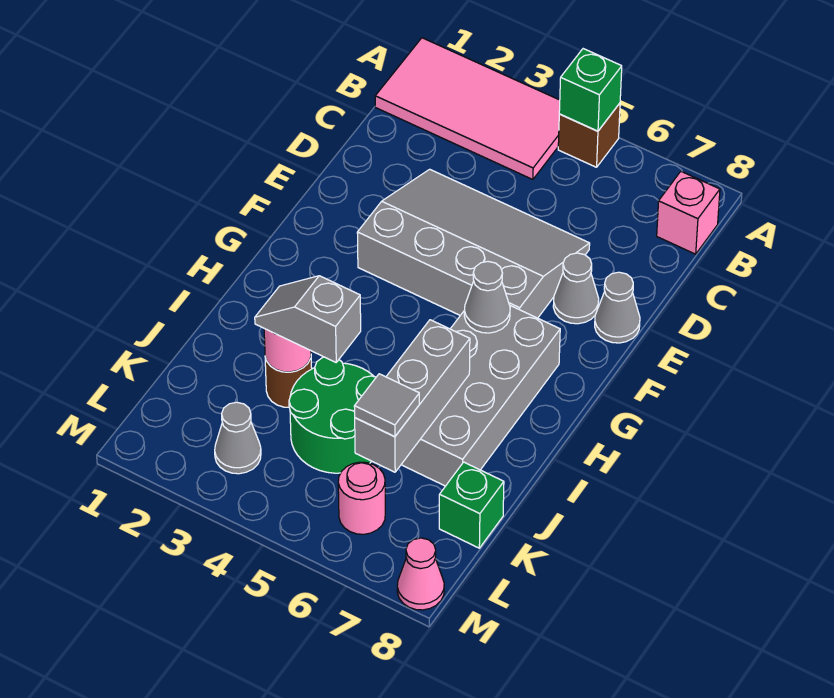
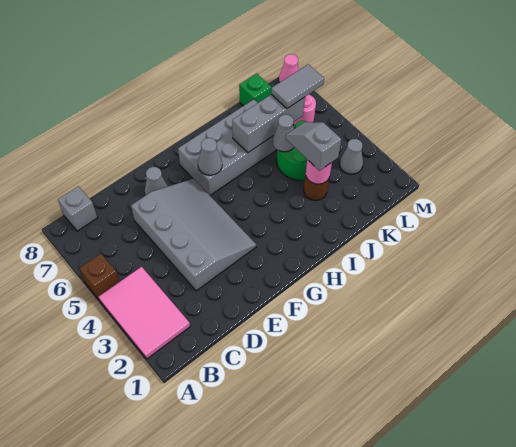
pink tile A1:B4 level 1 -> pink tile A2:B4 level 1
green brick A5 level 2 -> none
pink brick B8 level 1 -> grey brick B8 level 1
grey slope D3:F6 level 1 top F -> grey slope D3:F6 level 1 top D
grey cone E8 level 1 -> grey cone J5 level 2
grey slope J3:J4 level 3 top 4 -> grey slope J3:J4 level 3 top 3
grey tile K6 level 3 -> grey tile K6:L6 level 3

